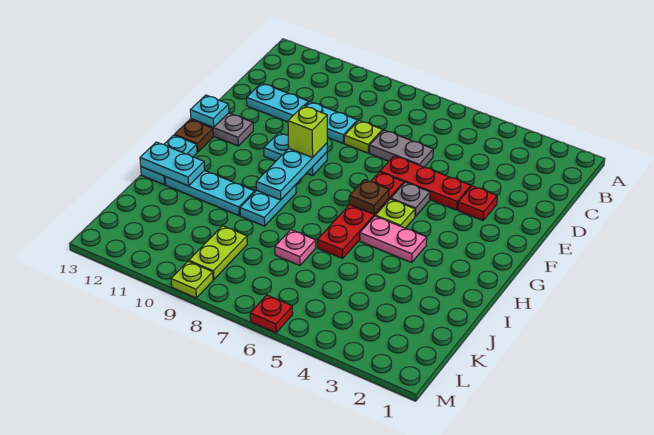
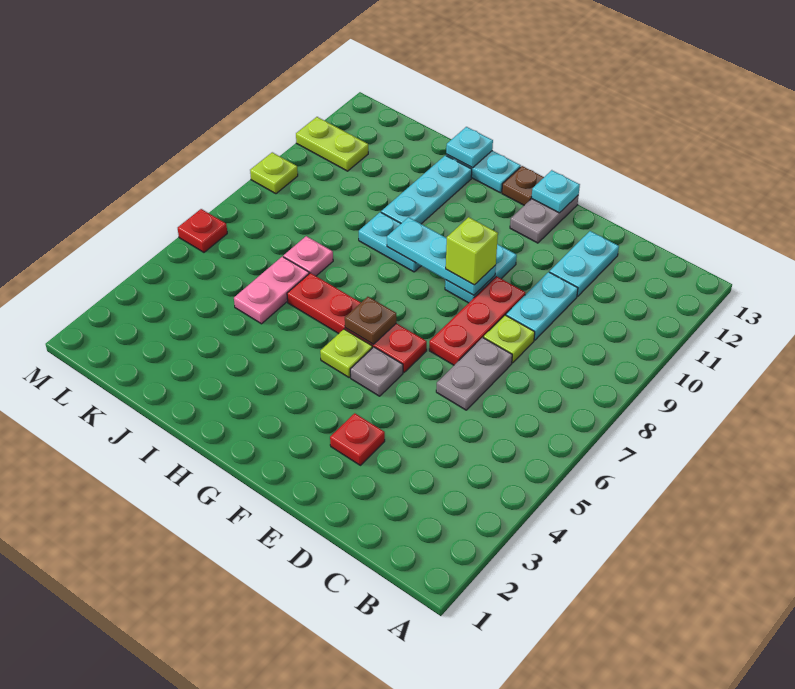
red plate E4:E6 level 1 -> red plate E7:E9 level 1
pink plate H4:H5 level 1 -> pink plate J5:J6 level 1
cyan plate I12:I13 level 2 -> cyan plate I13 level 2
lime plate K9:L9 level 1 -> lime plate L11:M11 level 1

